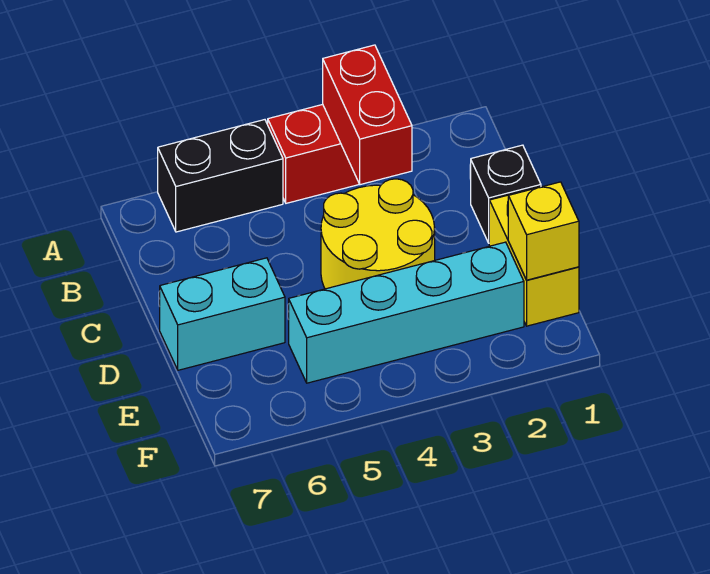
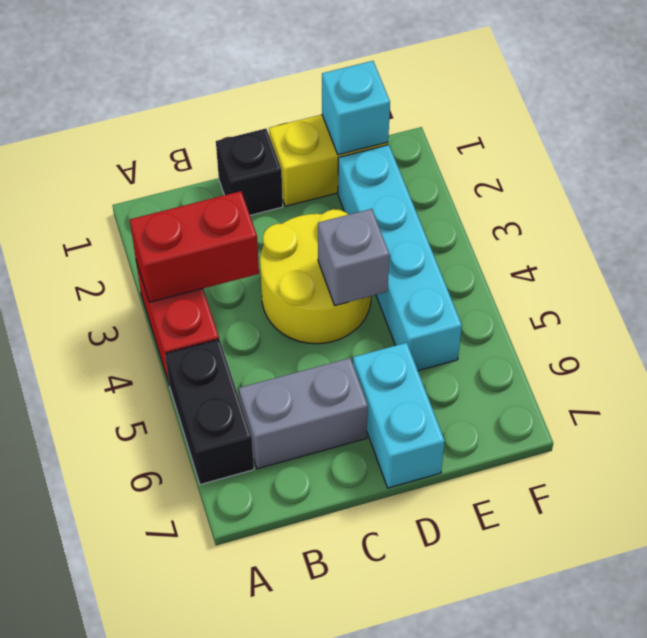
none -> grey brick B6:C6 level 1
none -> grey brick D4 level 2
yellow brick E1 level 2 -> cyan brick E1 level 2

